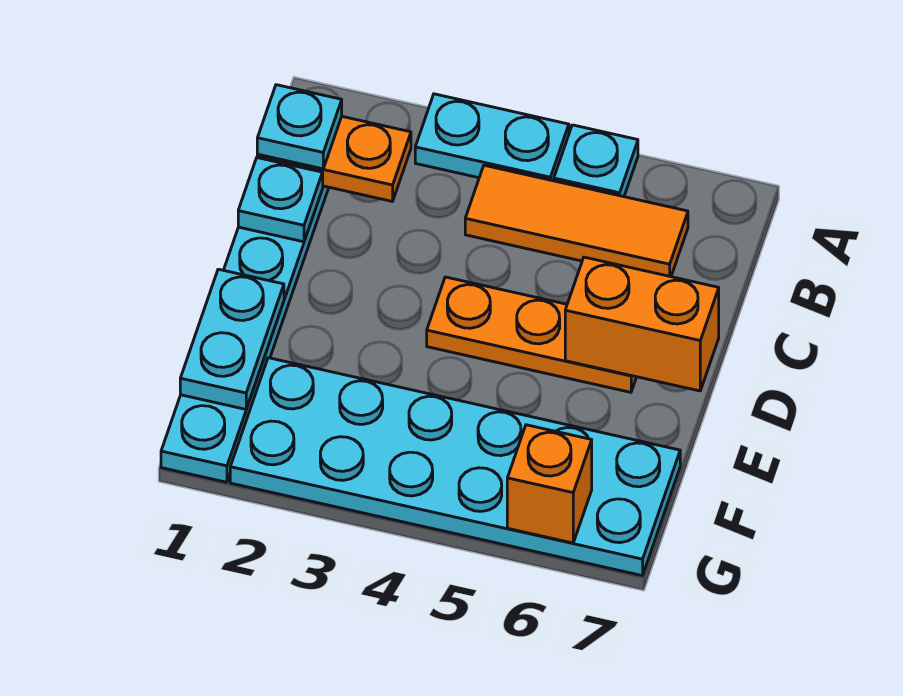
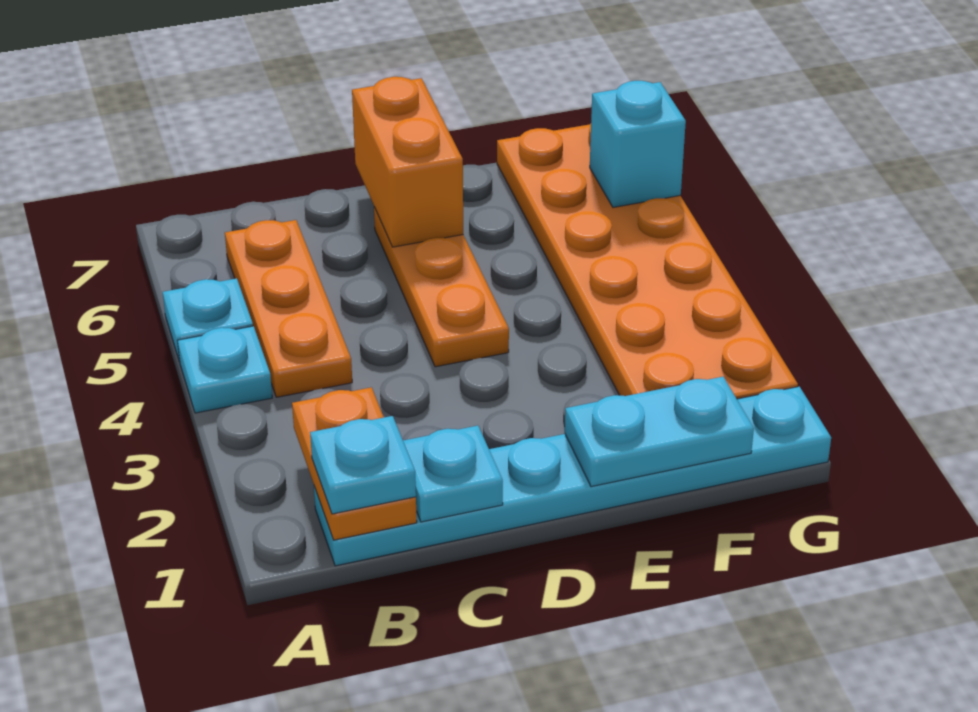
cyan plate A3:A4 level 1 -> cyan plate A4 level 1
orange tile B4:B6 level 1 -> orange plate B4:B6 level 1
cyan plate F2:G7 level 1 -> orange plate F2:G7 level 1
orange brick G6 level 2 -> cyan brick G6 level 2

